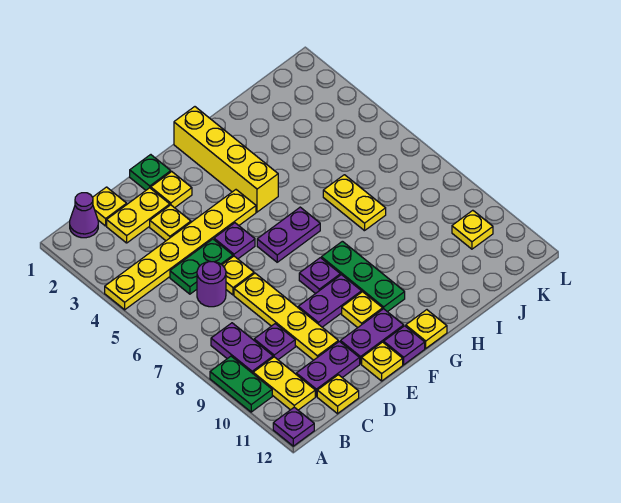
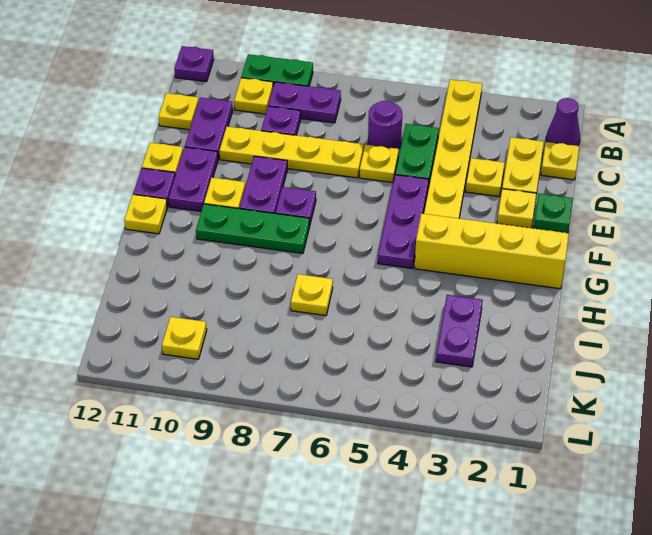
yellow plate B10:B11 level 1 -> yellow plate B10 level 1
purple plate E5 level 1 -> purple plate E5:G5 level 1
purple plate F6:G6 level 1 -> purple plate I3:J3 level 1
yellow plate I6:I7 level 1 -> yellow plate I7 level 1

